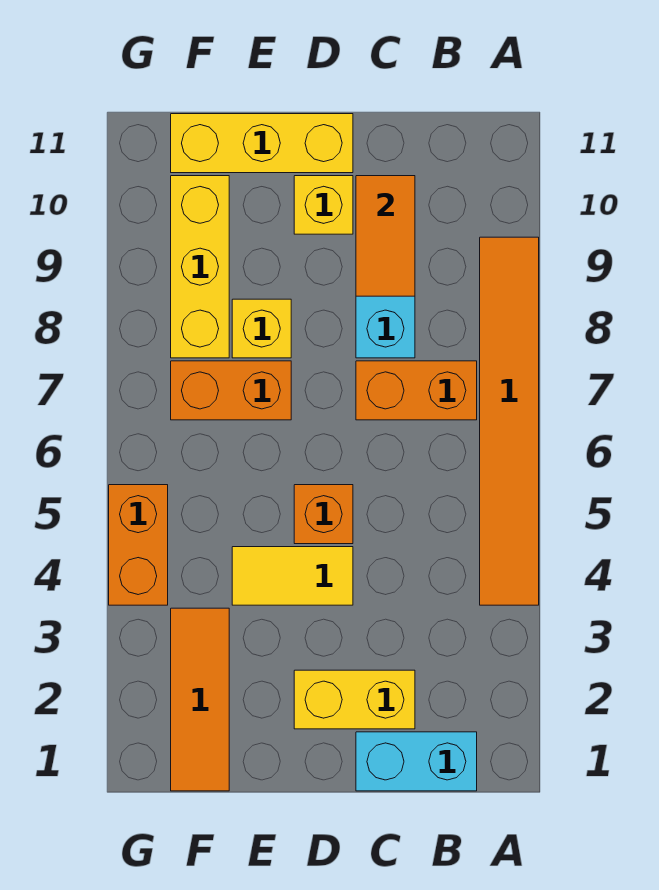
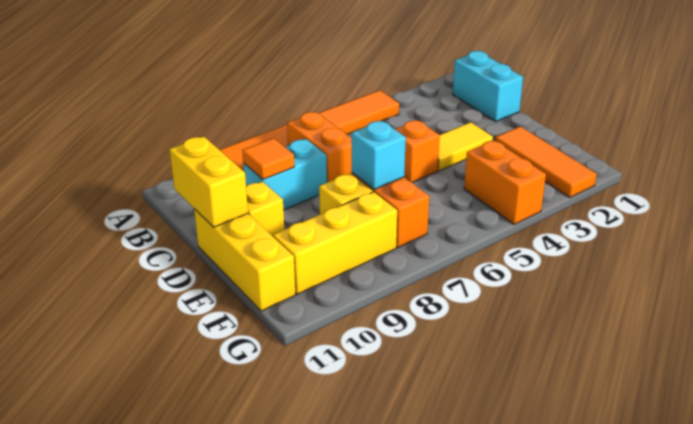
yellow brick C2:D2 level 1 -> yellow brick C11:D11 level 2
orange tile C9:C10 level 2 -> orange tile C9 level 2
yellow tile D4:E4 level 1 -> yellow tile D3:D4 level 1
none -> cyan brick E7 level 2
orange tile F1:F3 level 1 -> orange tile E2:G2 level 1
orange brick G4:G5 level 1 -> orange brick F4:G4 level 1

